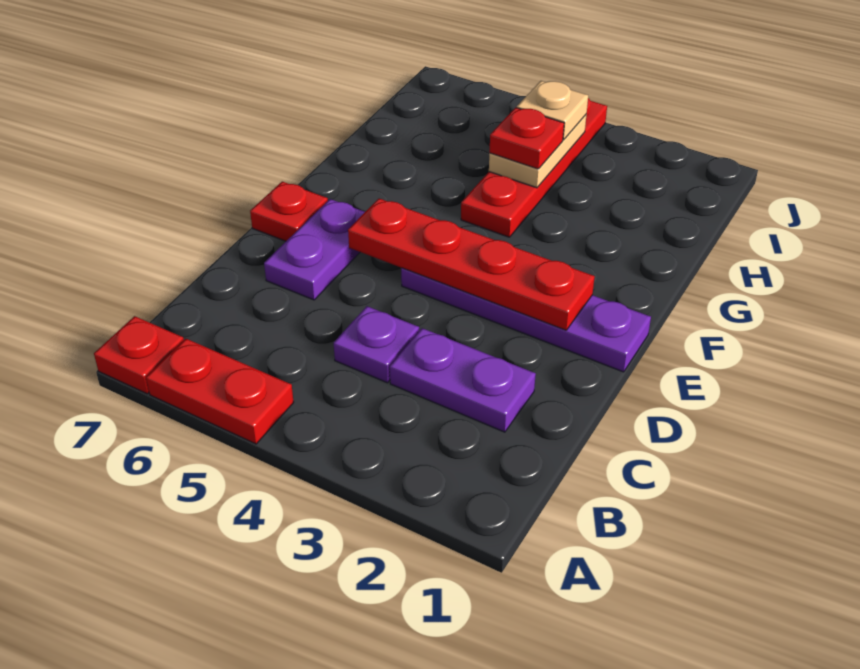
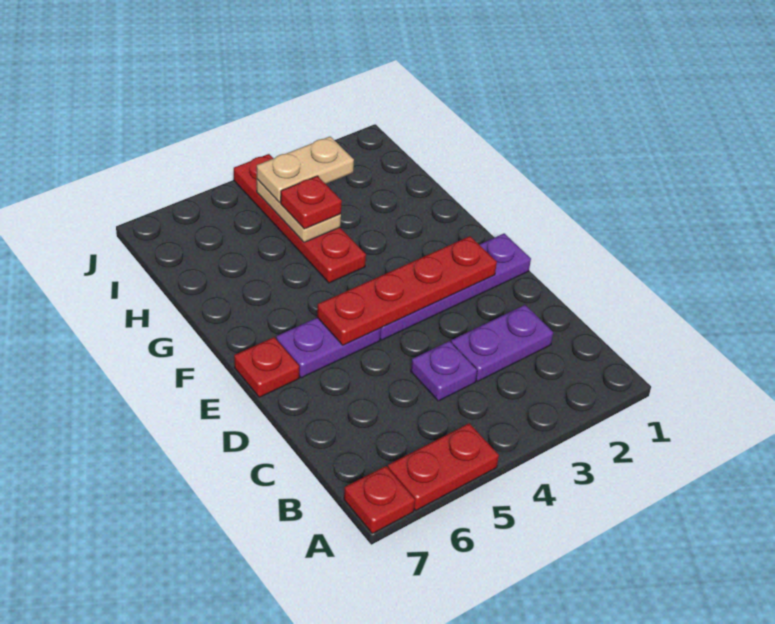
purple plate D6:E6 level 1 -> purple plate E5:E6 level 1
tan plate I4 level 3 -> tan plate I3:I4 level 3

